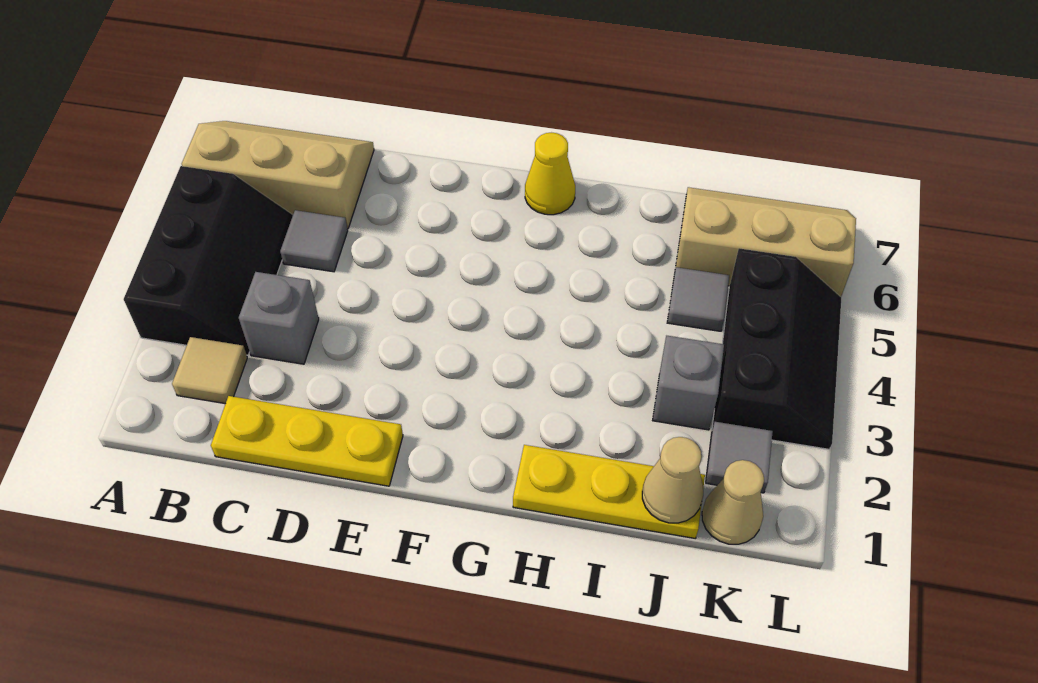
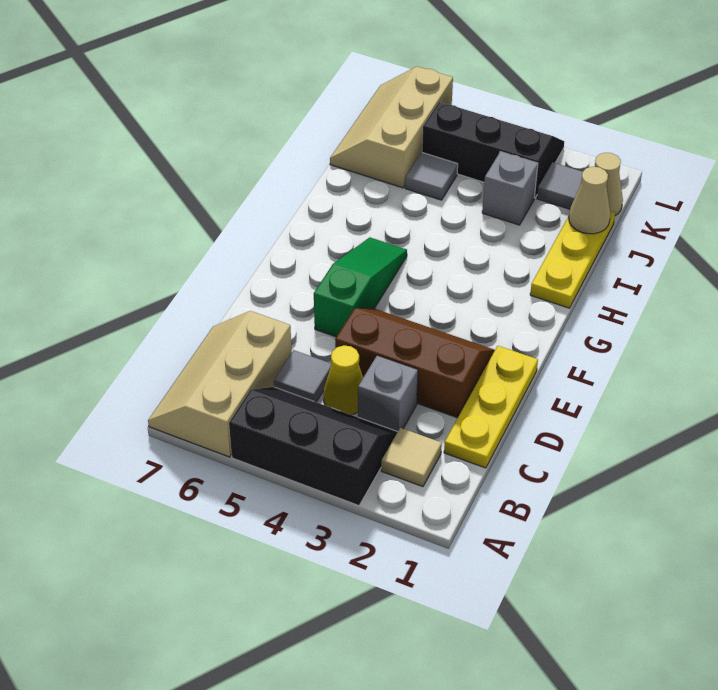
none -> brown slope D2:E4 level 1 top D
none -> green slope E5:G5 level 1 top E
yellow cone G7 level 1 -> yellow cone C4 level 1

